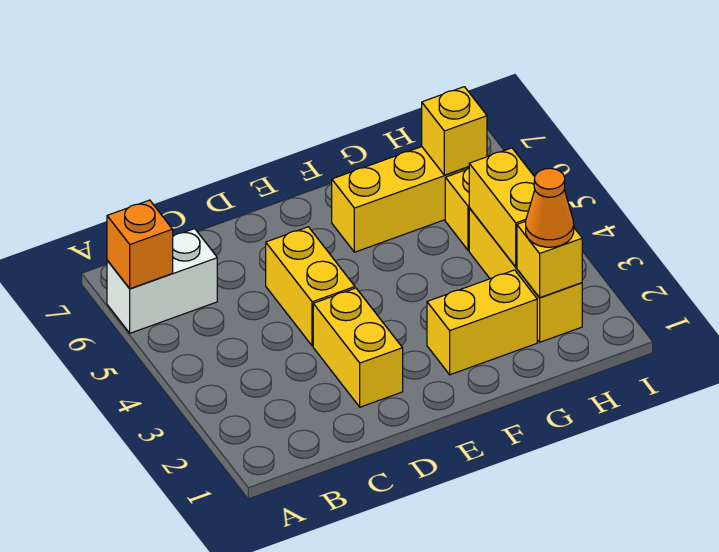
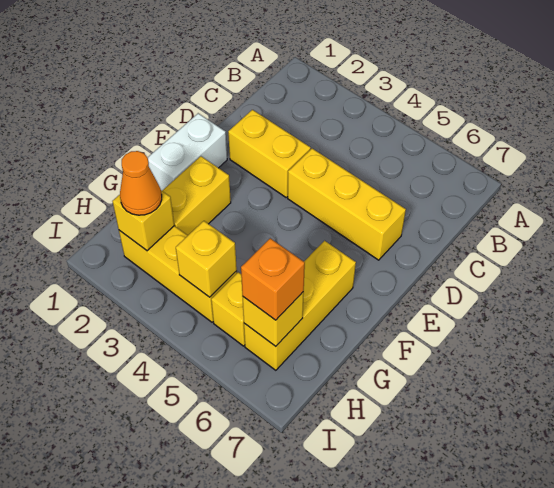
white brick A6:B6 level 1 -> white brick E1:F1 level 1
orange brick A6 level 2 -> orange brick H6 level 3
yellow brick D4:D5 level 1 -> yellow brick D4:D6 level 1
yellow brick H3:H4 level 2 -> yellow brick H4 level 2

